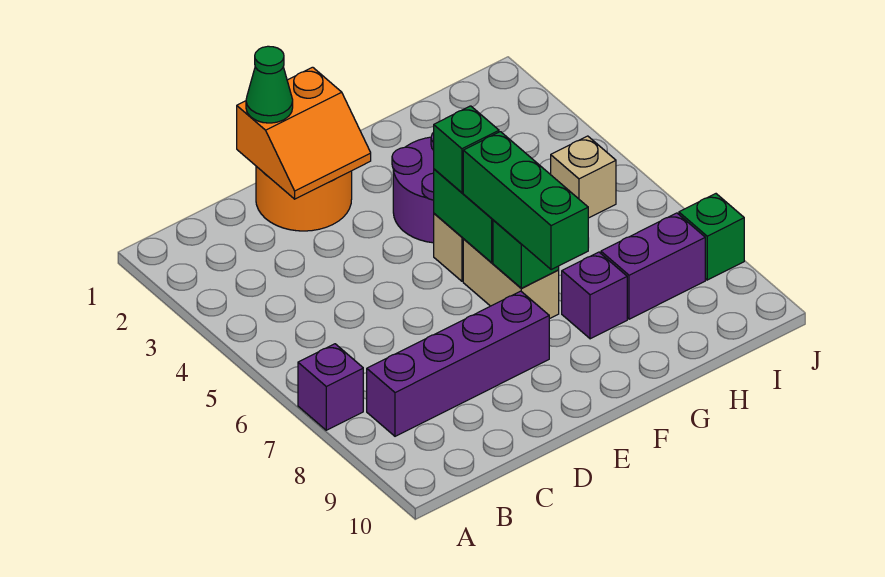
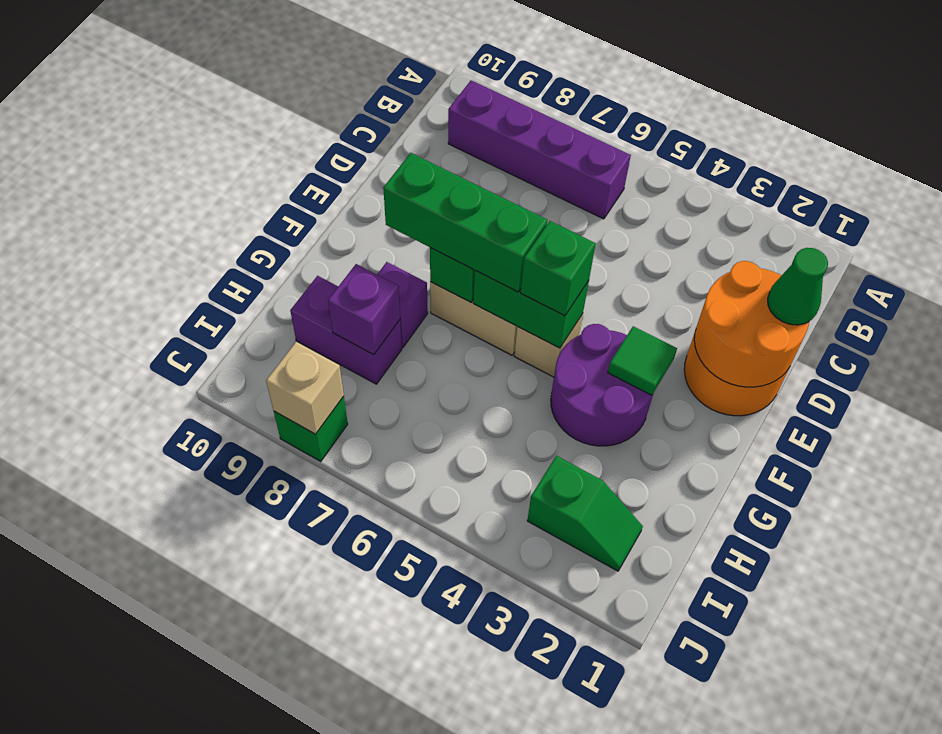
purple brick A7 level 1 -> purple brick H8 level 2
purple brick B8:E8 level 1 -> purple brick B6:B9 level 1
orange slope D1:E2 level 2 top 1 -> orange round brick D1:E2 level 2
none -> green tile F3 level 2
purple brick H8:I8 level 1 -> purple brick H8:H9 level 1
none -> green slope I2:I3 level 1 top 3
tan brick I5 level 1 -> tan brick J8 level 2

